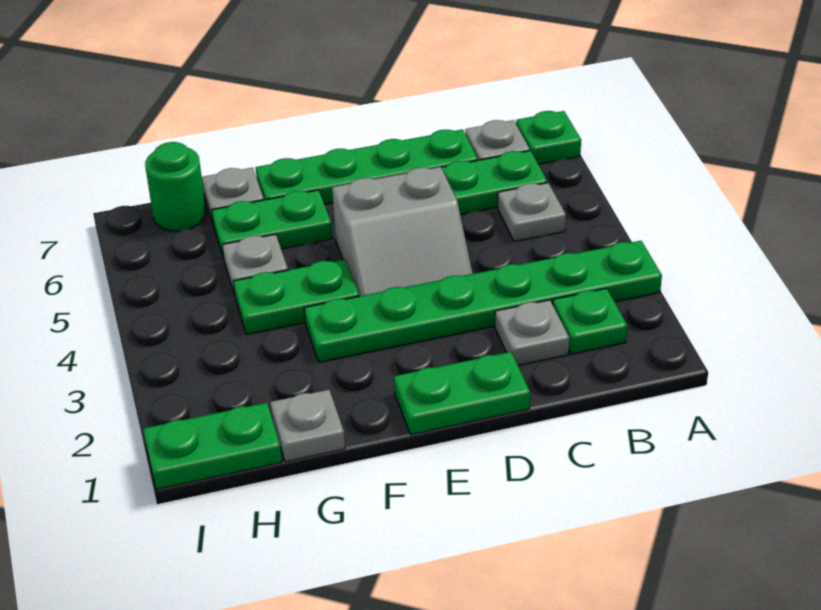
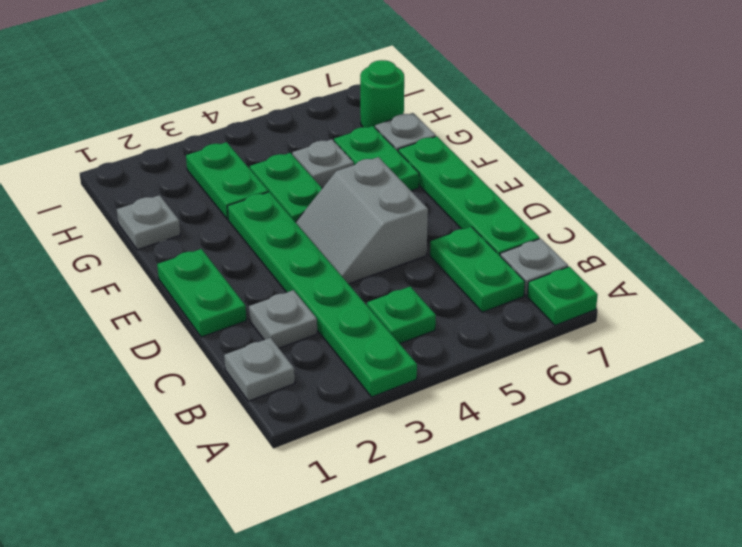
green plate B2 level 1 -> green plate B4 level 1
grey plate B5 level 1 -> grey plate B1 level 1
green plate H1:I1 level 1 -> green plate G3:H3 level 1

